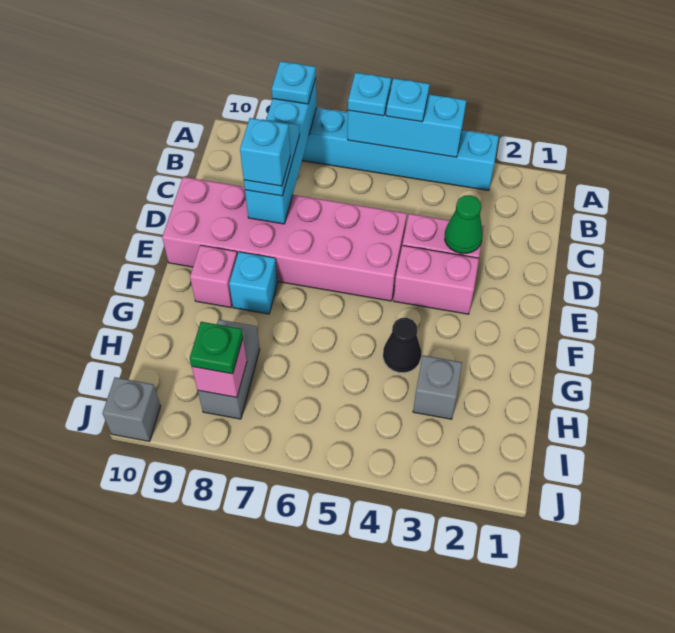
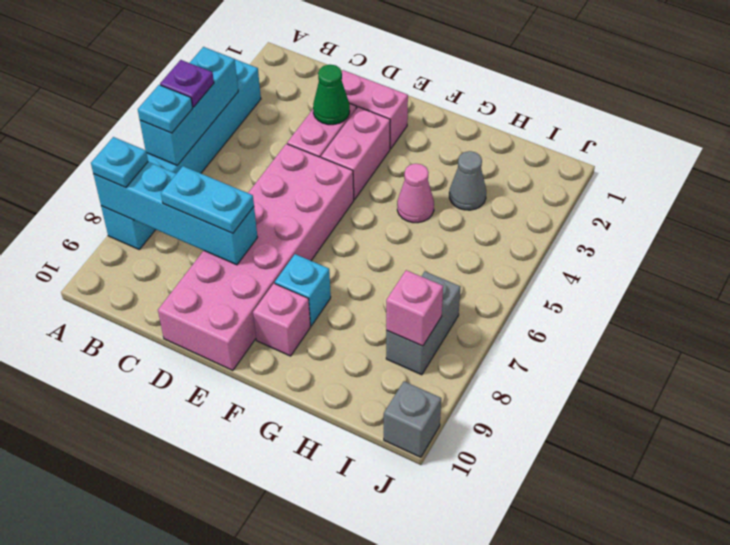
cyan plate A5 level 3 -> purple plate A5 level 3
none -> pink brick D2:E2 level 1
cyan brick D8 level 4 -> none
black cone G4 level 1 -> pink cone G4 level 1
grey brick H3 level 1 -> grey cone H3 level 1
grey brick H8:I8 level 1 -> grey brick I7:I8 level 1
green plate I8 level 3 -> none

